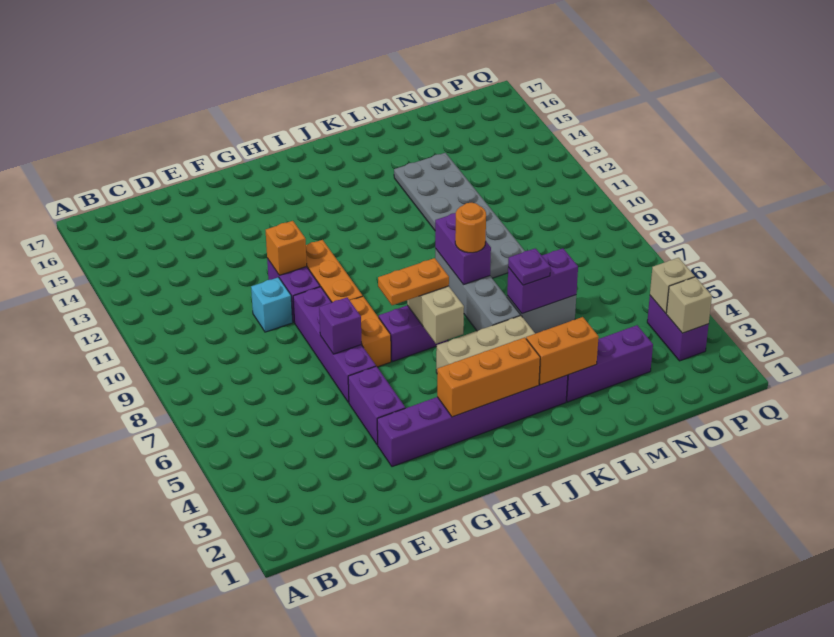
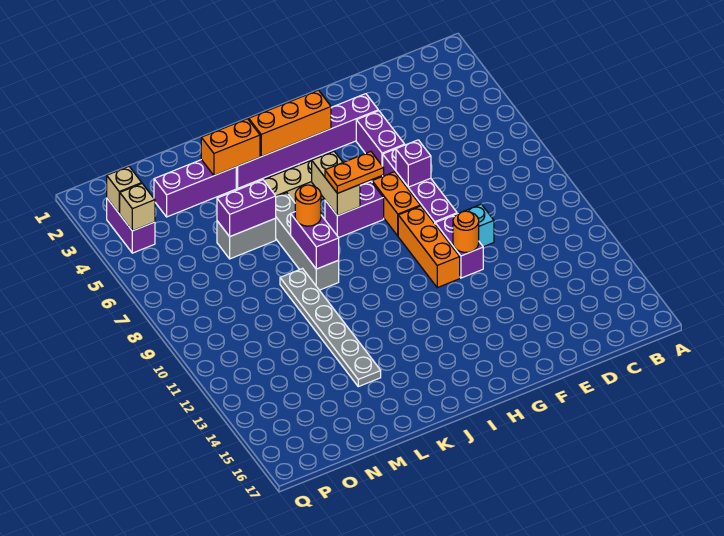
orange brick F11 level 2 -> orange round brick F11 level 2
purple plate L6 level 3 -> none
grey plate L9:M14 level 1 -> grey plate L9:L14 level 1

